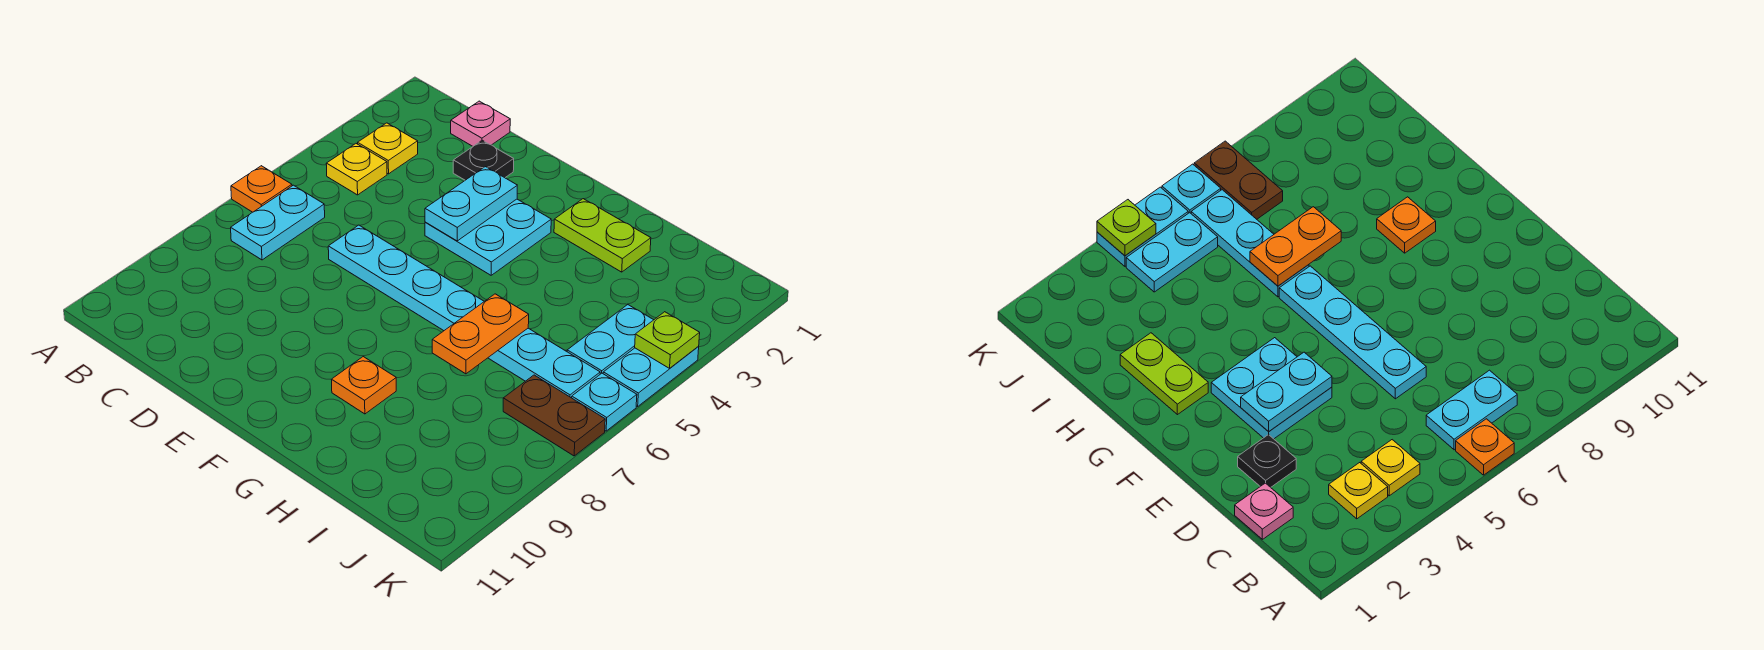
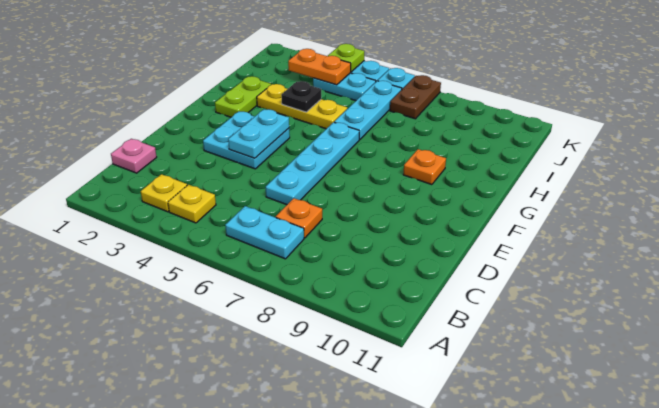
orange plate A6 level 1 -> orange plate C7 level 1
black plate D2 level 1 -> black plate H4 level 2
cyan plate E3:E4 level 2 -> cyan plate E4:F4 level 2
none -> yellow plate H3:H5 level 1
orange plate H6:H7 level 2 -> orange plate J3:J4 level 2

